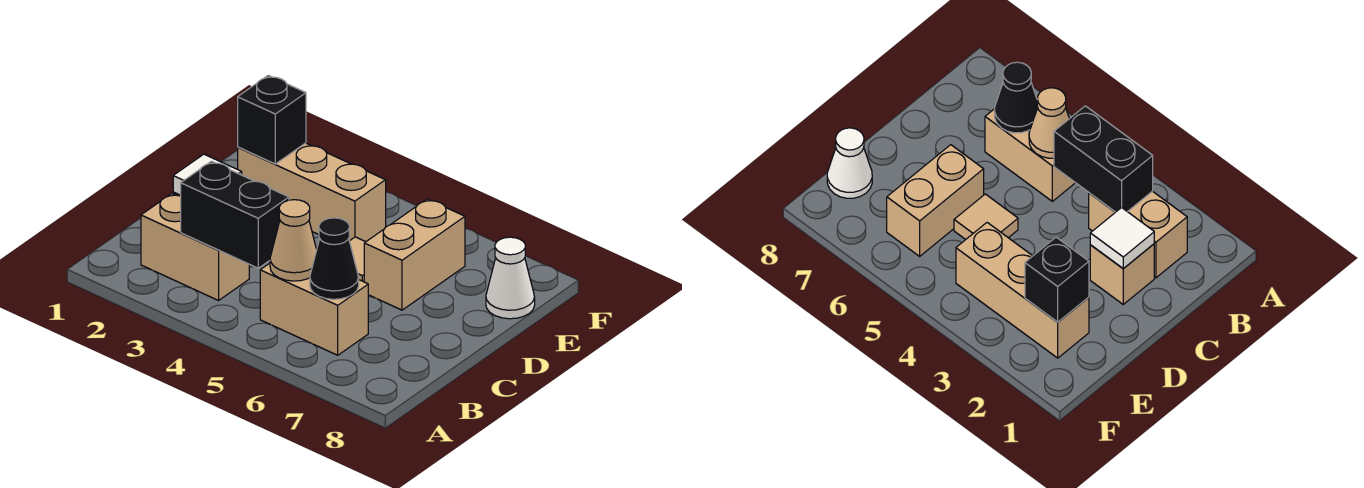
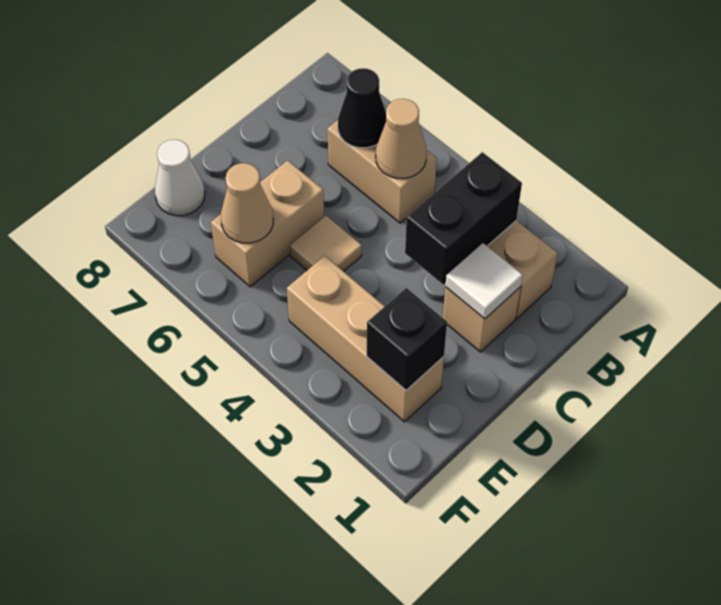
black brick B3:B4 level 2 -> black brick B3:C3 level 2
none -> tan cone E6 level 2

